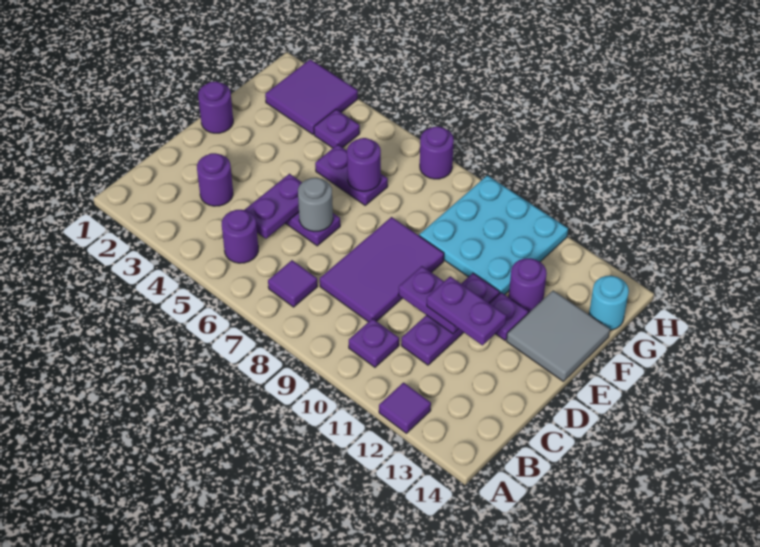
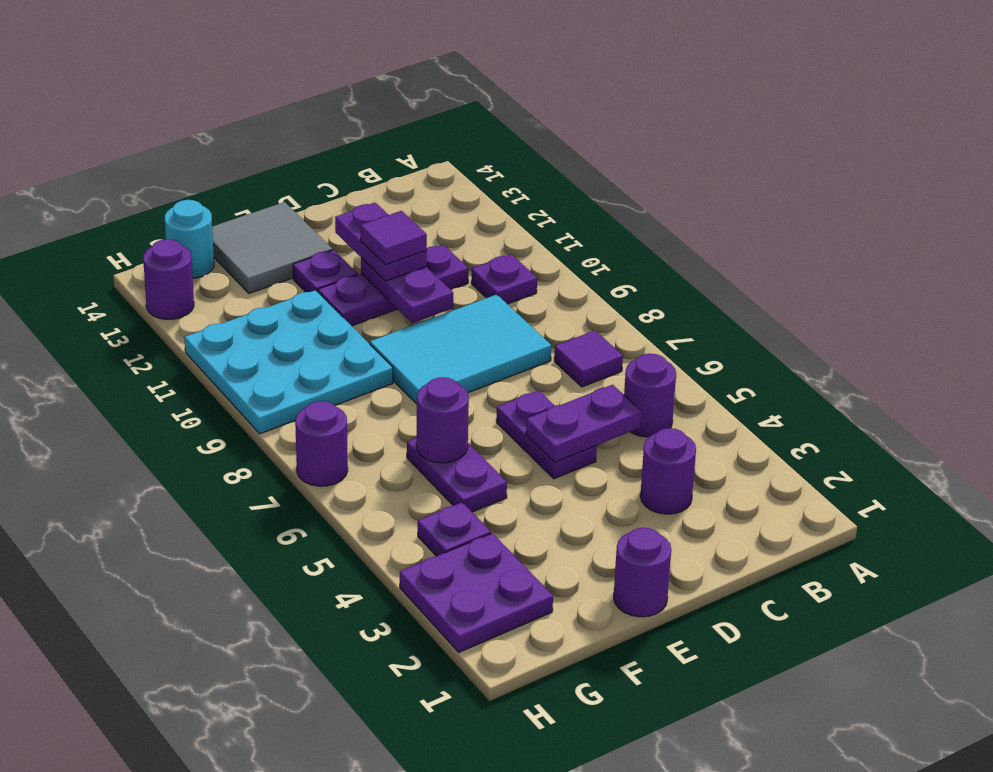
purple tile A12 level 1 -> purple tile D11 level 4
purple tile C8:E9 level 1 -> cyan tile C8:E9 level 1
grey round brick D6 level 2 -> none
purple round brick F12 level 1 -> purple round brick H13 level 1
purple tile G2:H3 level 1 -> purple plate G2:H3 level 1

